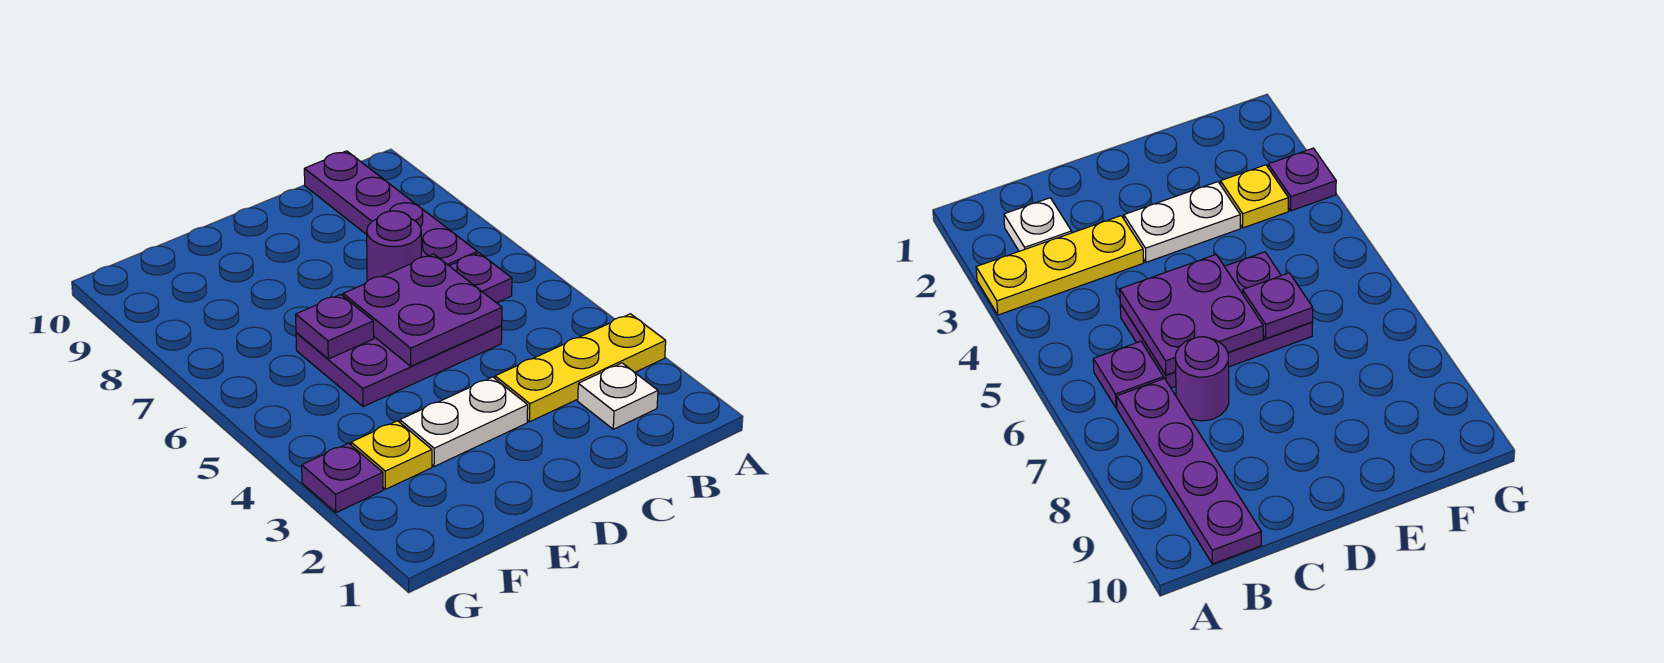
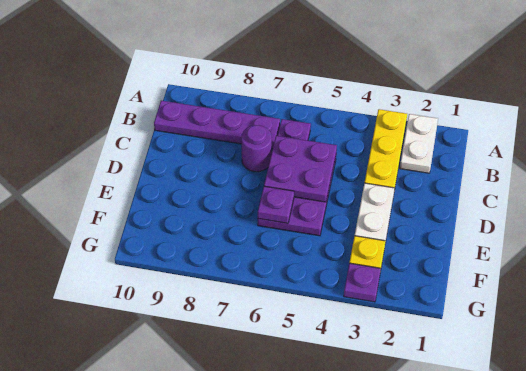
white plate B2 level 1 -> white plate A2:B2 level 1

